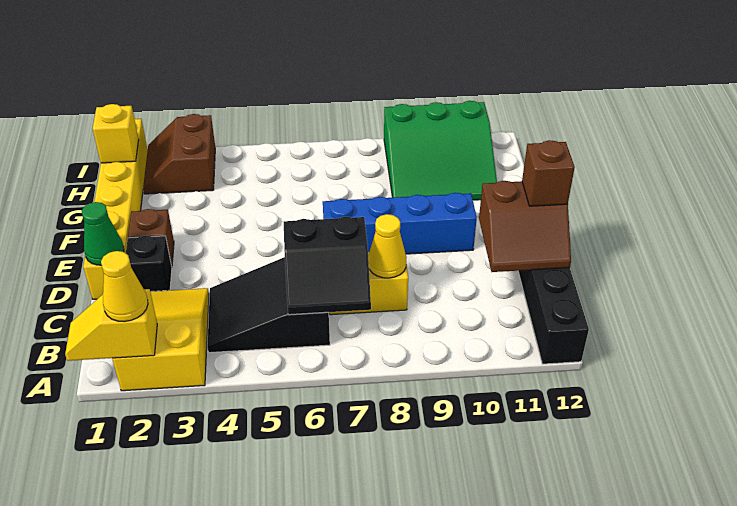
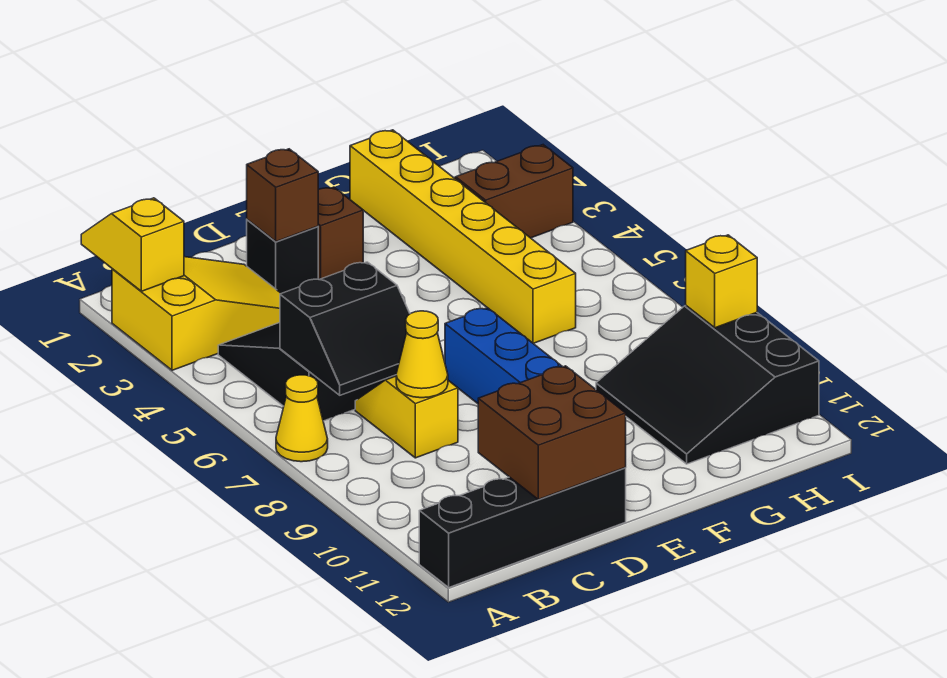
yellow cone A2 level 3 -> yellow cone A7 level 1
black slope B6:C7 level 2 top C -> black slope B6:C7 level 2 top 6
brown slope C11:D12 level 2 top D -> brown brick C11:D12 level 2
yellow brick D1:I1 level 1 -> yellow brick G1:G6 level 1
green cone D1 level 2 -> none
brown brick D12 level 3 -> brown brick D2 level 2
green slope G9:I11 level 1 top I -> black slope G9:I11 level 1 top I
yellow brick H1 level 2 -> yellow brick I9 level 2

